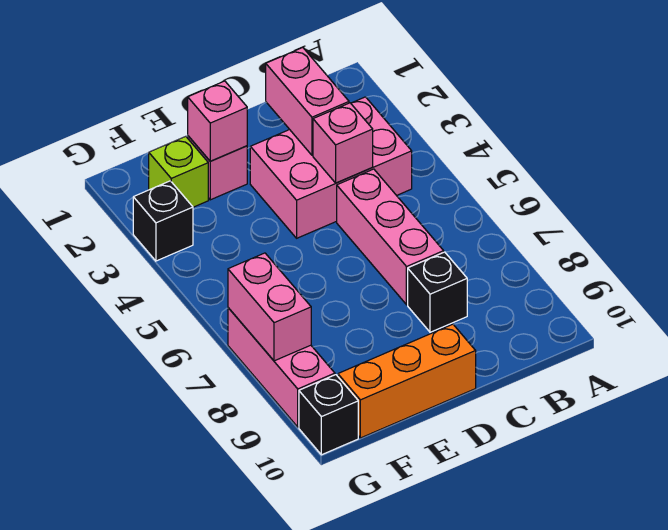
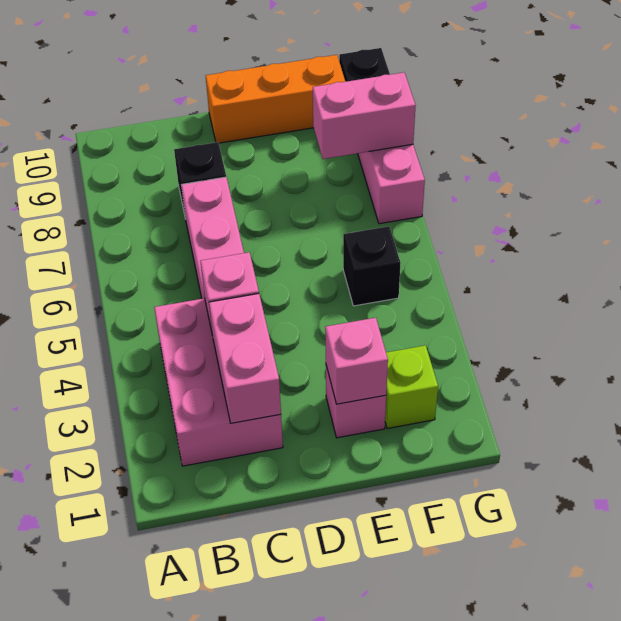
pink brick B3:D4 level 1 -> pink brick B2:C4 level 1
black brick G3 level 1 -> black brick F5 level 1
pink brick G7:G8 level 2 -> pink brick F8:G8 level 2

